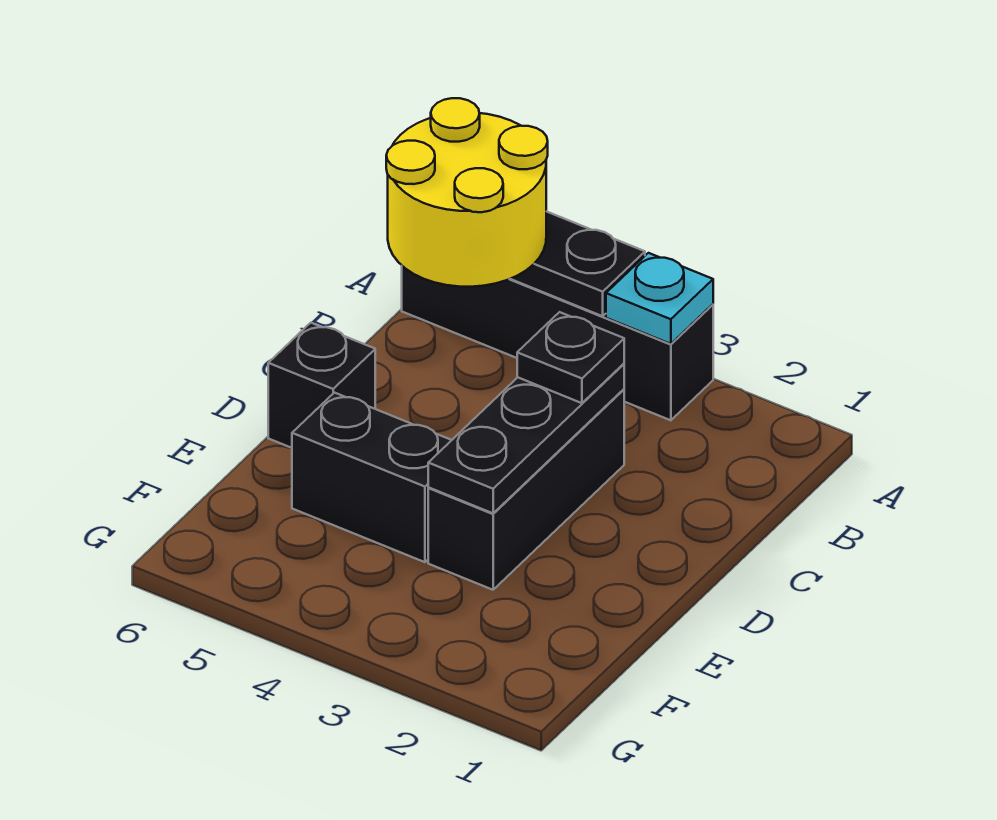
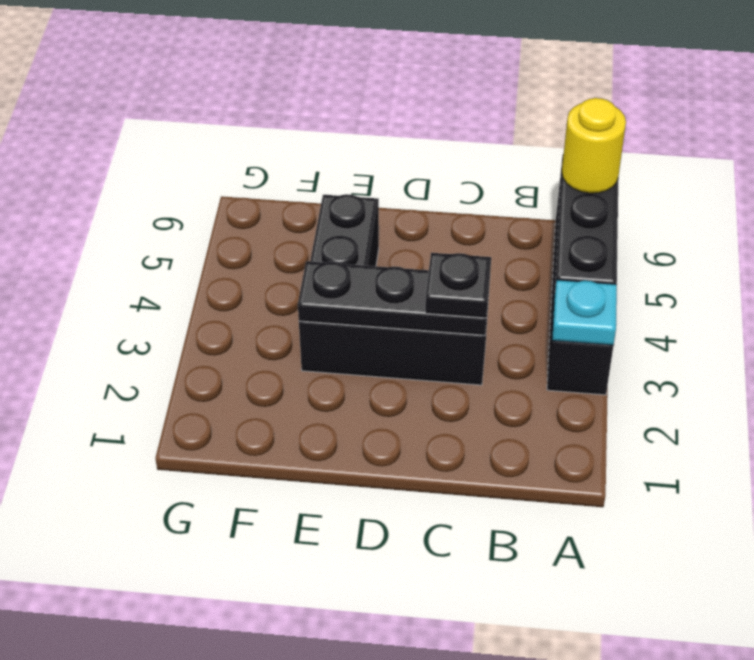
yellow round brick A5:B6 level 3 -> yellow round brick A6 level 3
black brick D6 level 1 -> none

